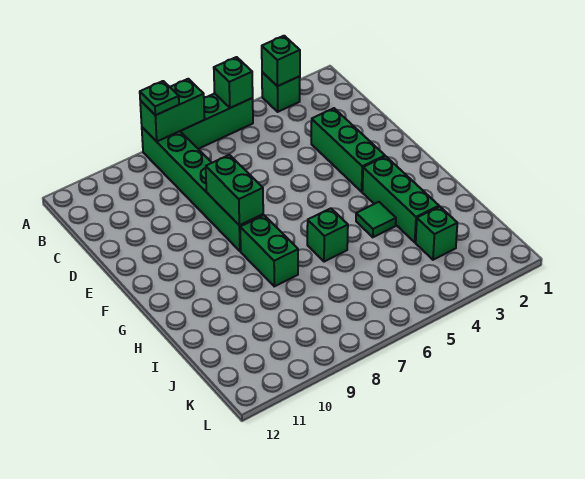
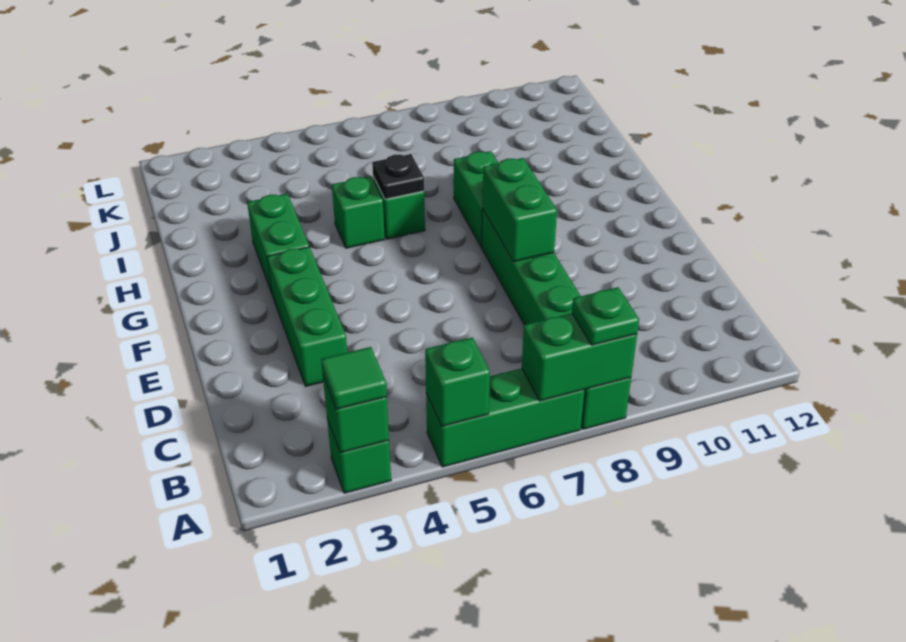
green brick G3:I3 level 1 -> green brick G3:H3 level 1
green tile H4 level 1 -> green tile A3 level 3
none -> black plate H6 level 2
green brick J3 level 1 -> green brick H5 level 1

